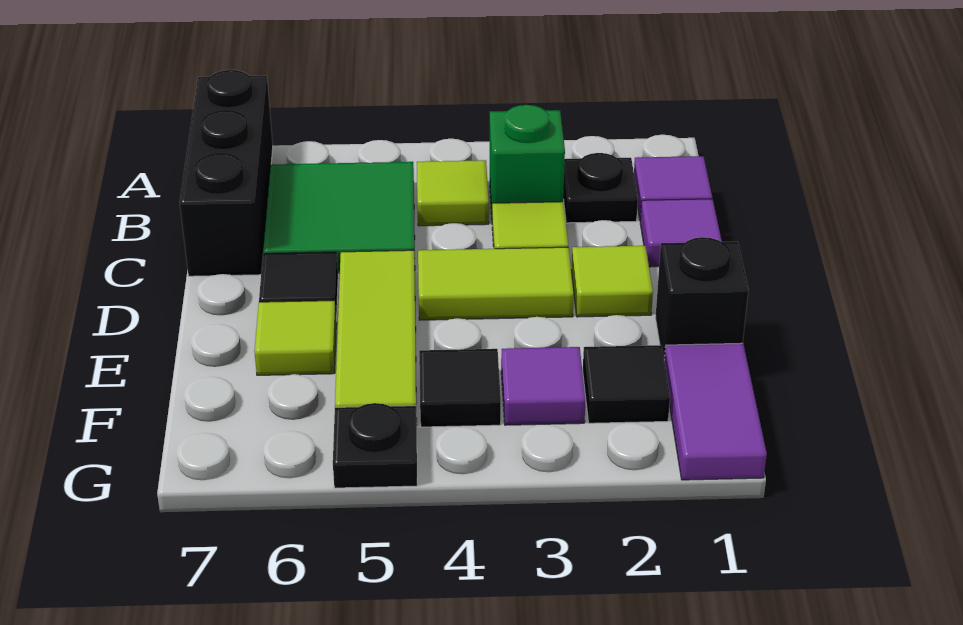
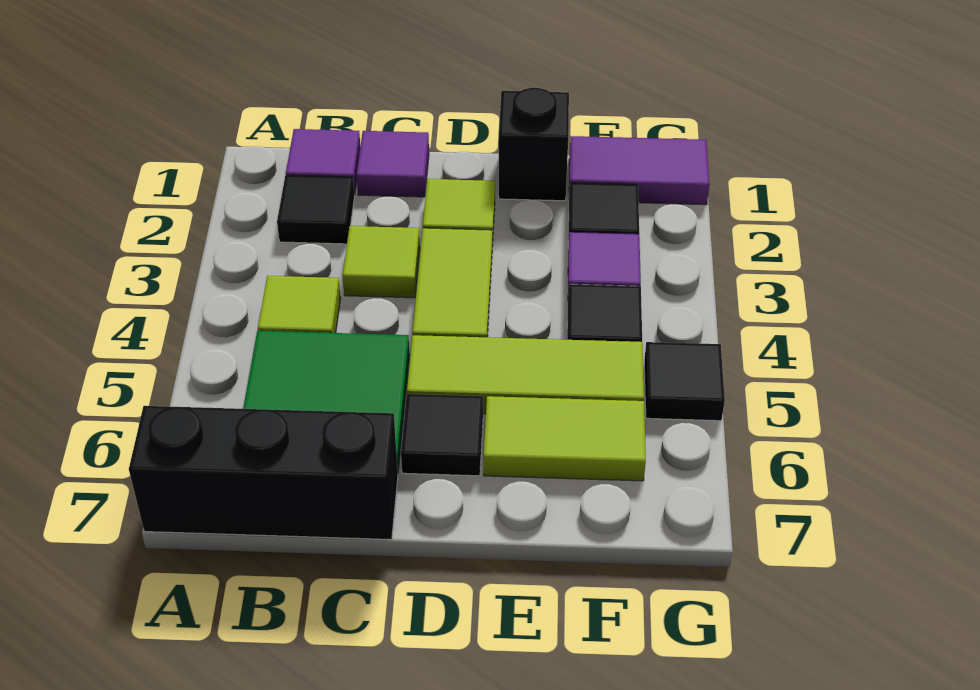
black plate B2 level 1 -> black tile B2 level 1
green brick B3 level 1 -> none
lime tile E6 level 1 -> lime tile E6:F6 level 1
black plate G5 level 1 -> black tile G5 level 1

